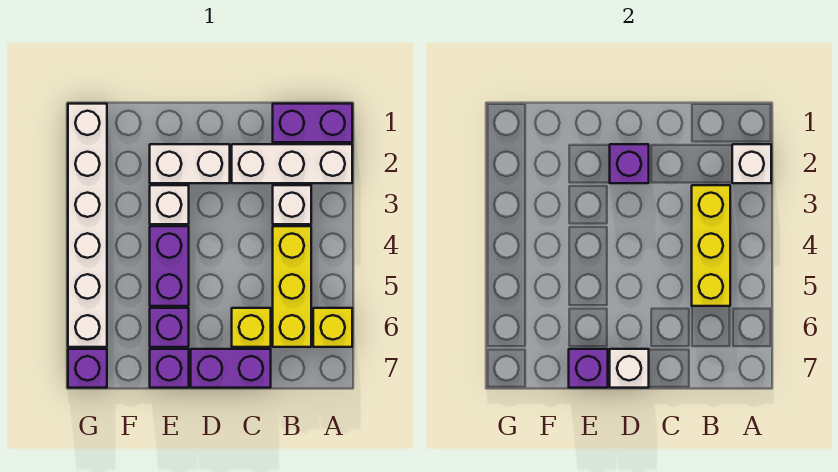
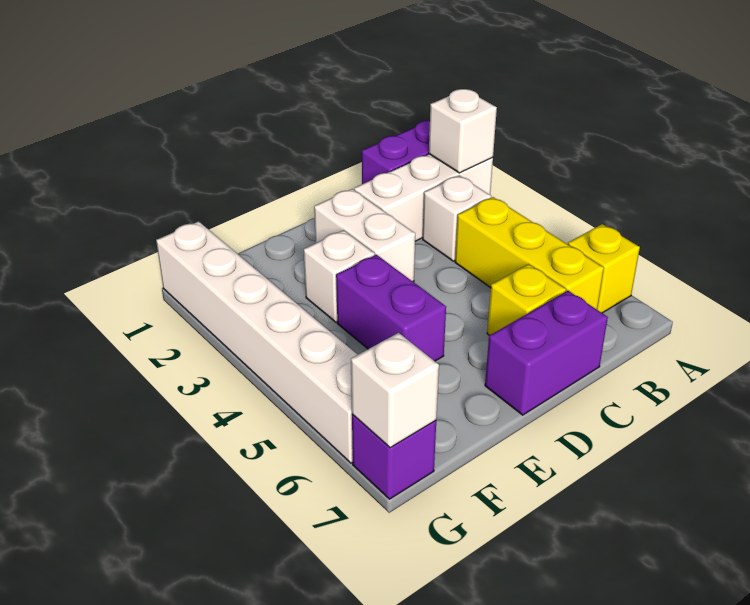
yellow brick B3:B5 level 2 -> none
white brick D2:E2 level 1 -> white brick D2:D3 level 1
purple brick D2 level 2 -> none
white brick D7 level 2 -> white brick G7 level 2
purple brick E6 level 1 -> none
purple brick E7 level 1 -> none
purple brick E7 level 2 -> none

